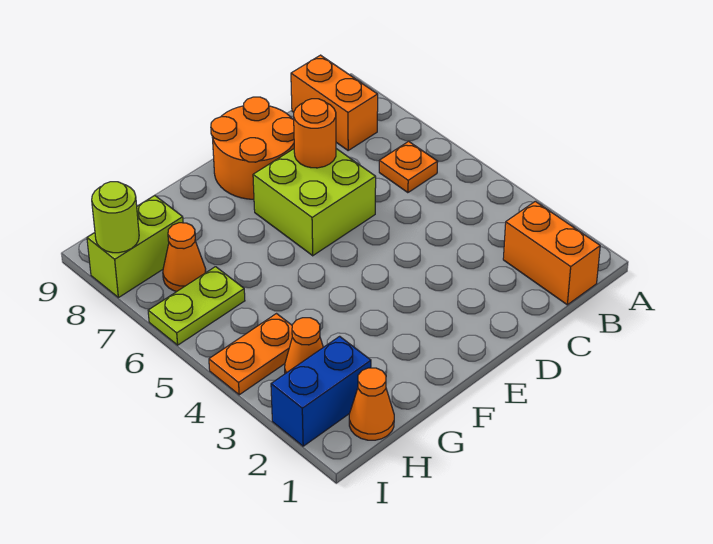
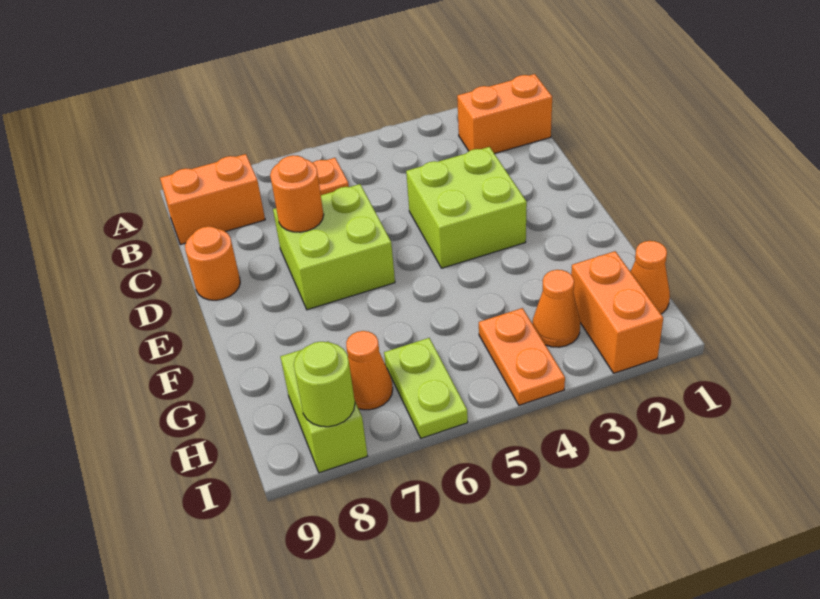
none -> lime brick D3:E4 level 1
orange round brick D8:E9 level 1 -> orange round brick D9 level 1
blue brick H2:I2 level 1 -> orange brick H2:I2 level 1

